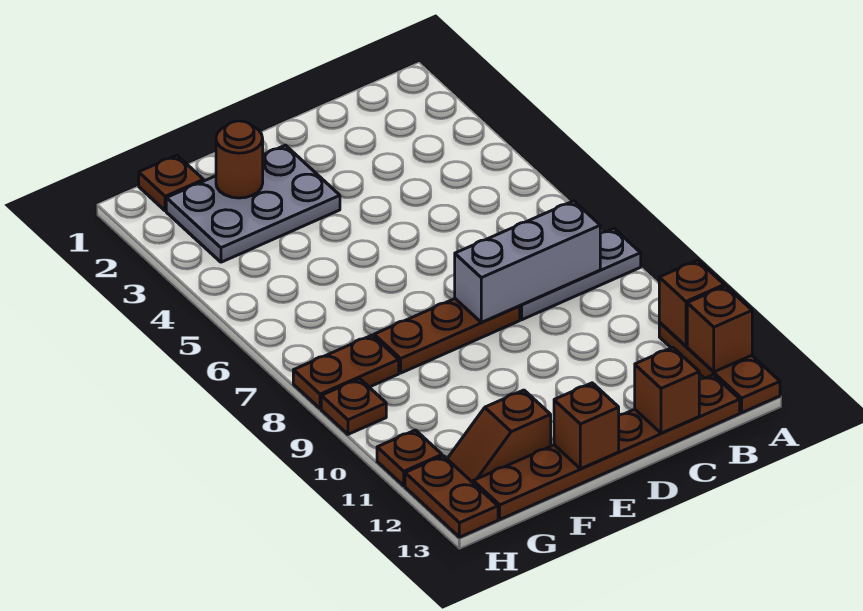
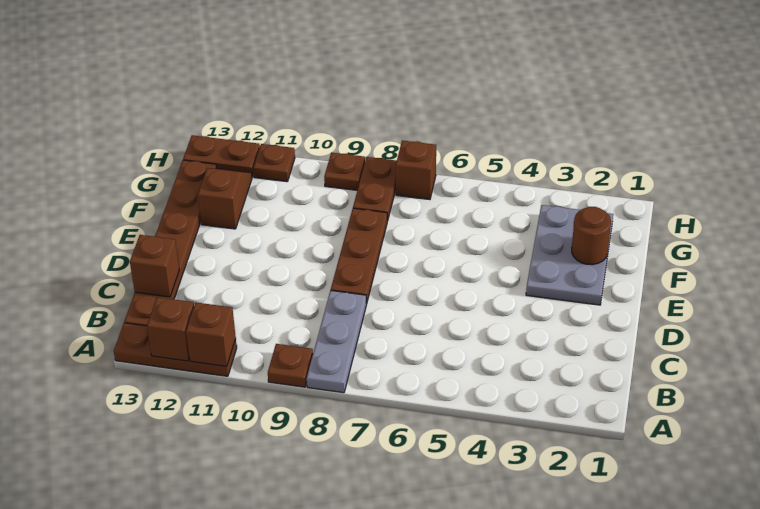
grey brick B8:D8 level 2 -> none
brown brick E13 level 2 -> brown brick H7 level 1
brown plate G1 level 1 -> brown plate A9 level 1

